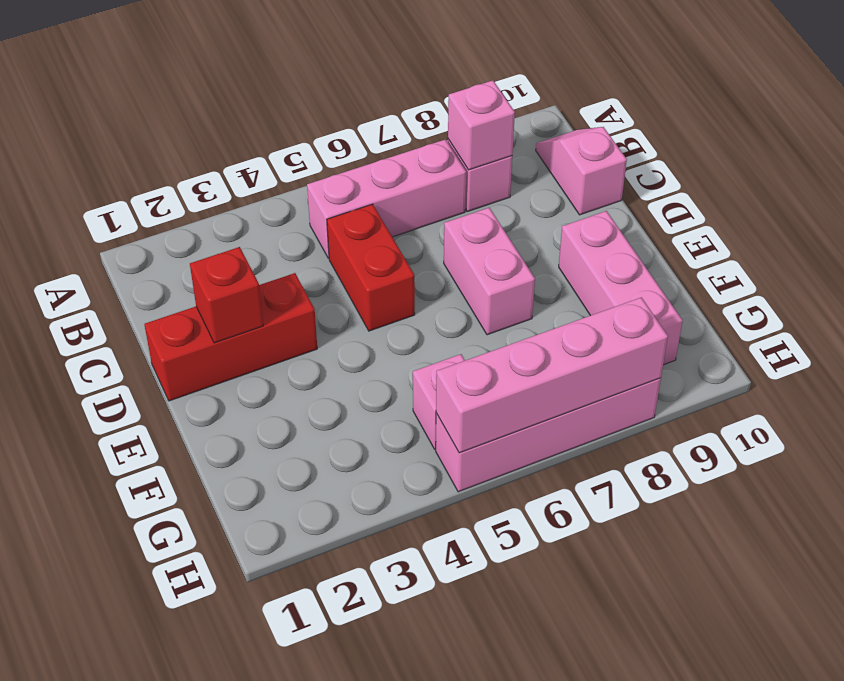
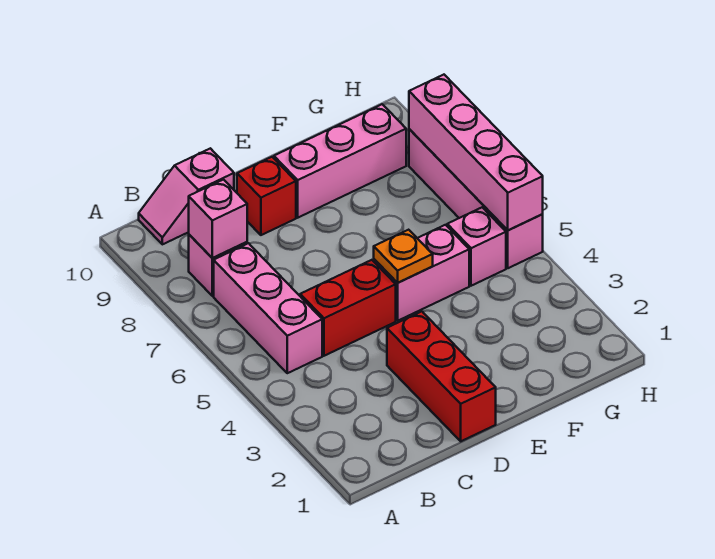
red brick D2 level 2 -> red brick D9 level 1
pink brick D7:E7 level 1 -> pink brick E5:F5 level 1
none -> orange plate E5 level 2

